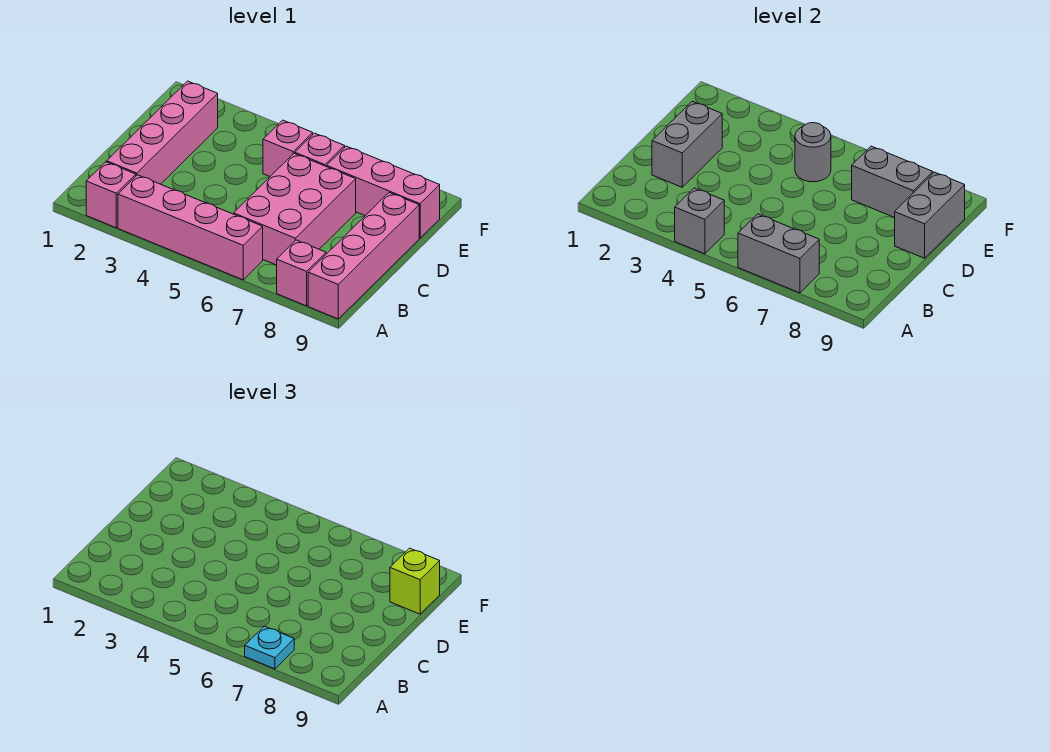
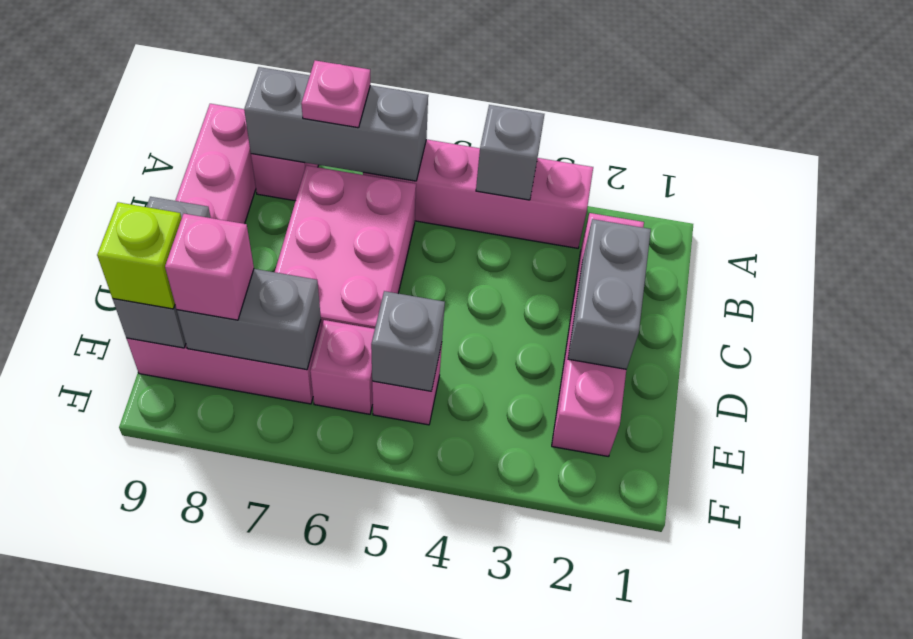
pink brick A2 level 1 -> pink brick E8 level 3
grey brick A6:A7 level 2 -> grey brick A6:A8 level 2
cyan plate A7 level 3 -> pink plate A7 level 3
grey round brick E5 level 2 -> grey brick E5 level 2

